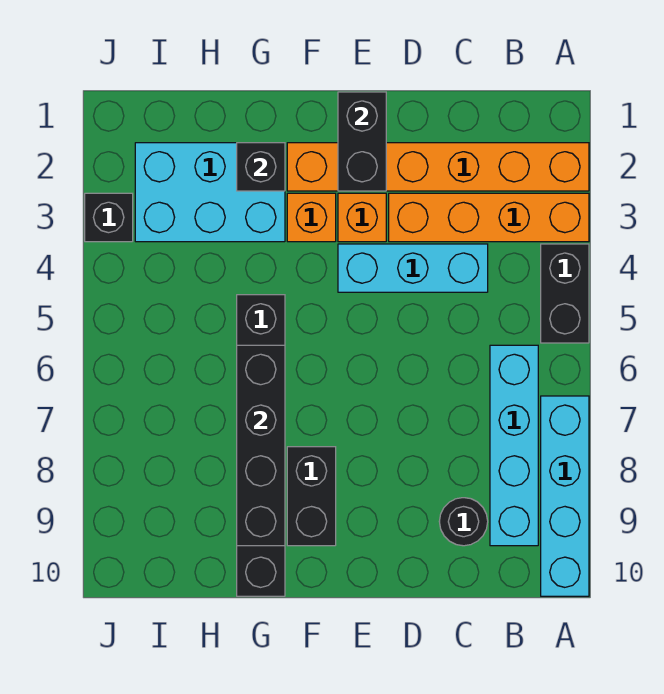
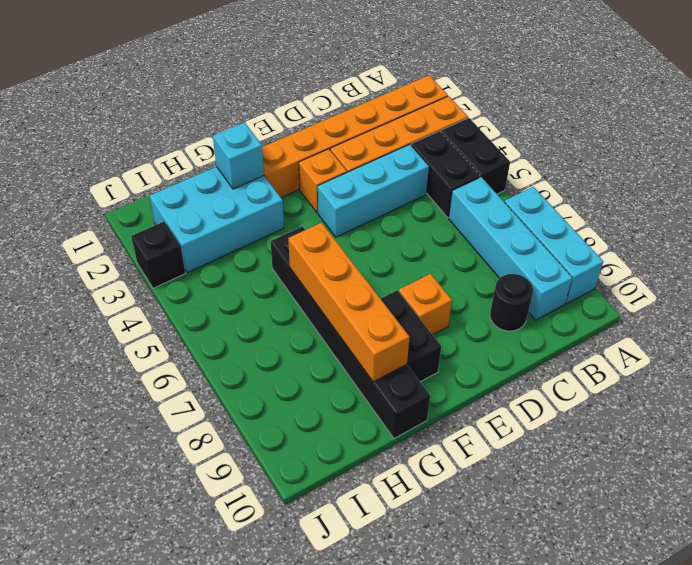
cyan brick A7:A10 level 1 -> cyan brick A7:A9 level 1
black brick E1:E2 level 2 -> black brick B4:B5 level 1
orange brick F3 level 1 -> orange brick E8 level 1
black brick G2 level 2 -> cyan brick G2 level 2
black brick G6:G9 level 2 -> orange brick G6:G9 level 2

